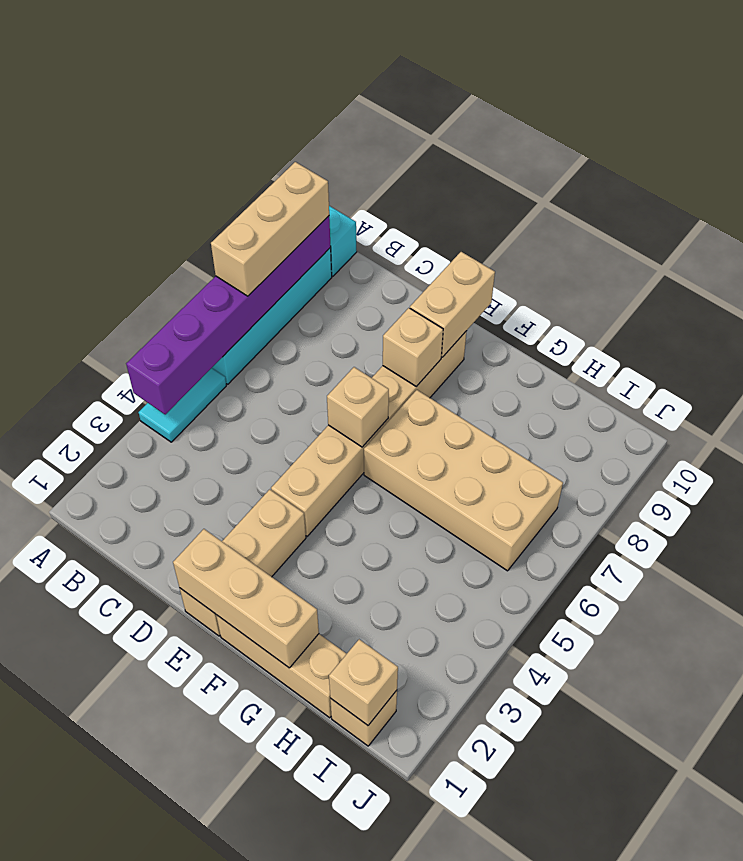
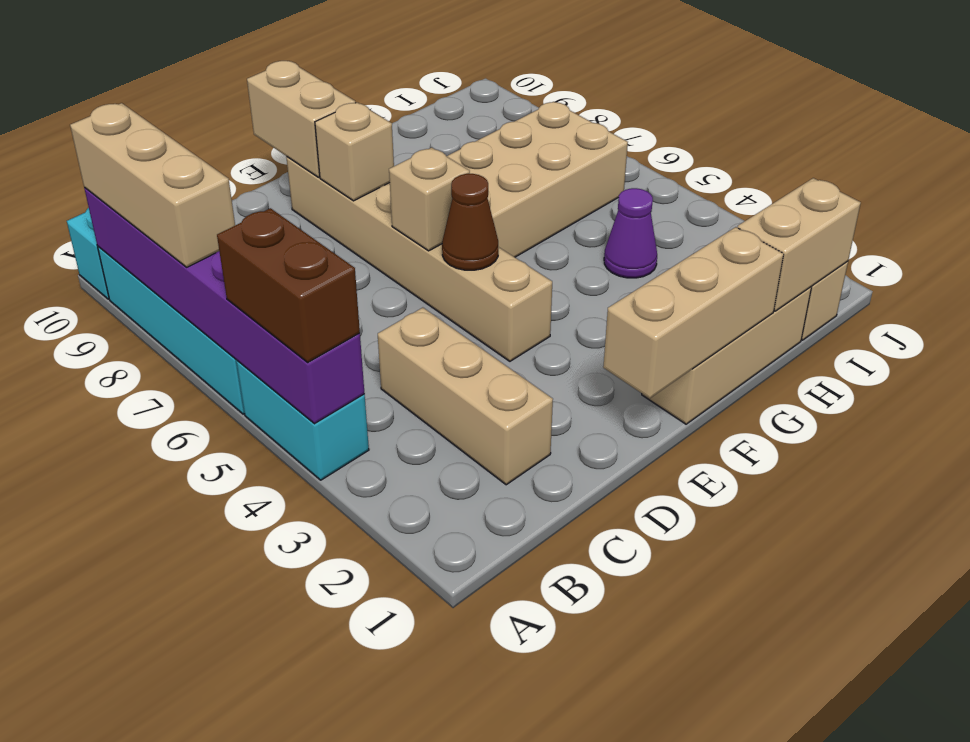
cyan tile A4:A5 level 1 -> cyan brick A4:A5 level 1
none -> brown brick A4:A5 level 3
tan brick E1:E3 level 1 -> tan brick C2:C4 level 1
none -> brown cone E5 level 2
none -> purple cone H4 level 1
tan brick I1 level 2 -> tan brick H1:I1 level 2

